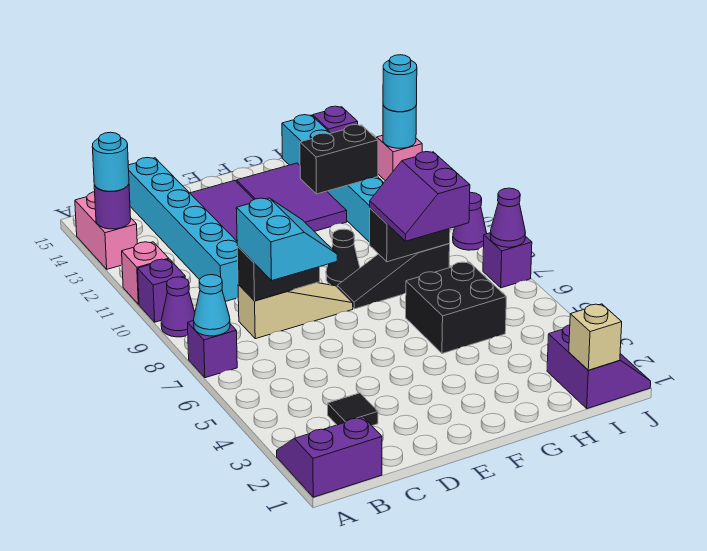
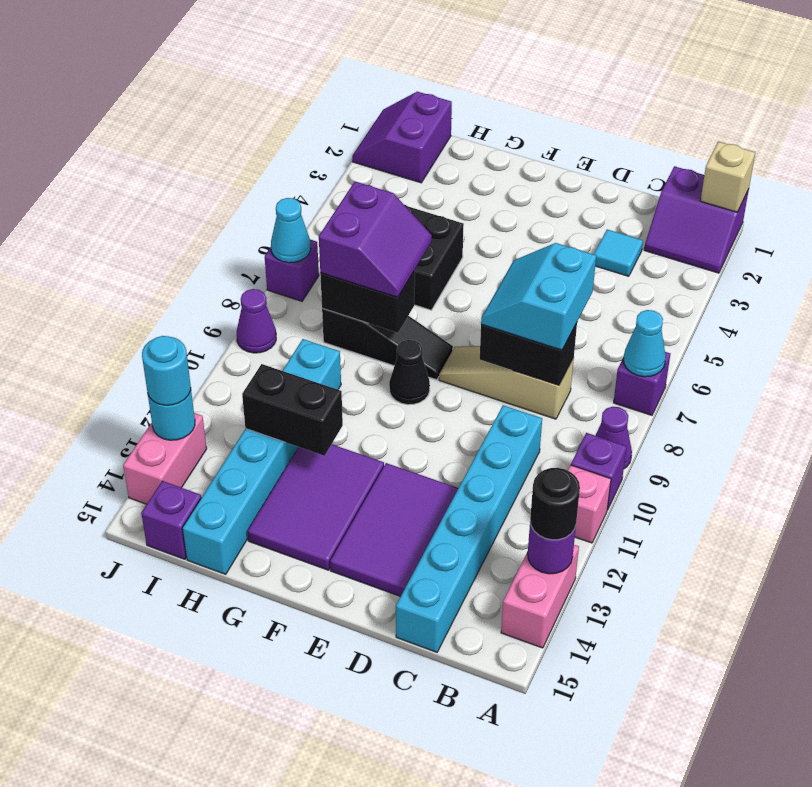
cyan round brick A13 level 3 -> black round brick A13 level 3
black tile C3 level 1 -> cyan tile C3 level 1
tan brick I1 level 2 -> tan brick A1 level 2
purple cone J7 level 2 -> cyan cone J7 level 2
pink brick J13 level 1 -> pink brick J13:J14 level 1

